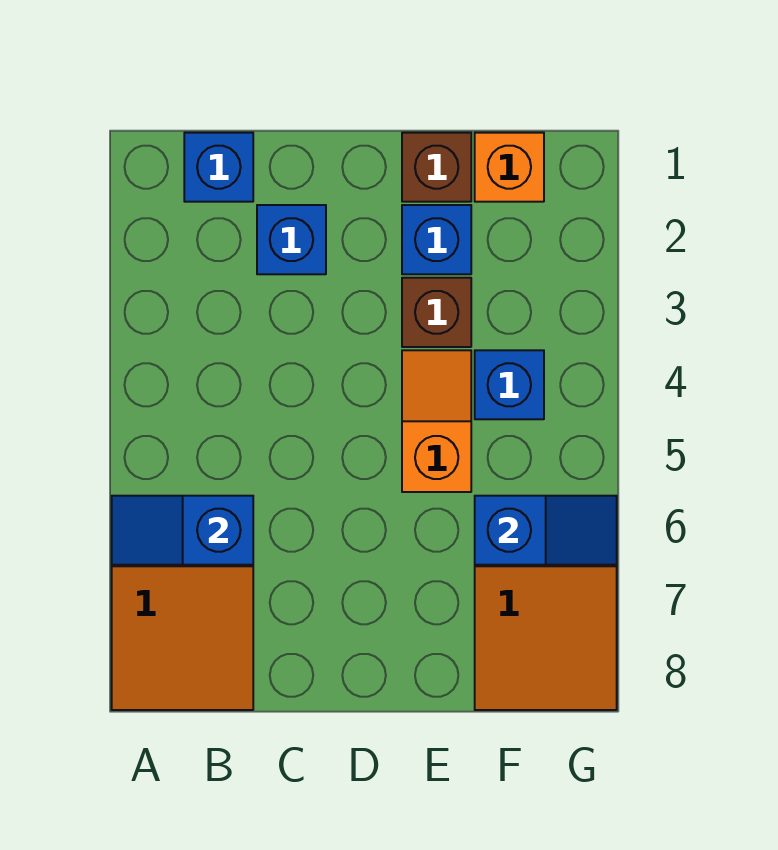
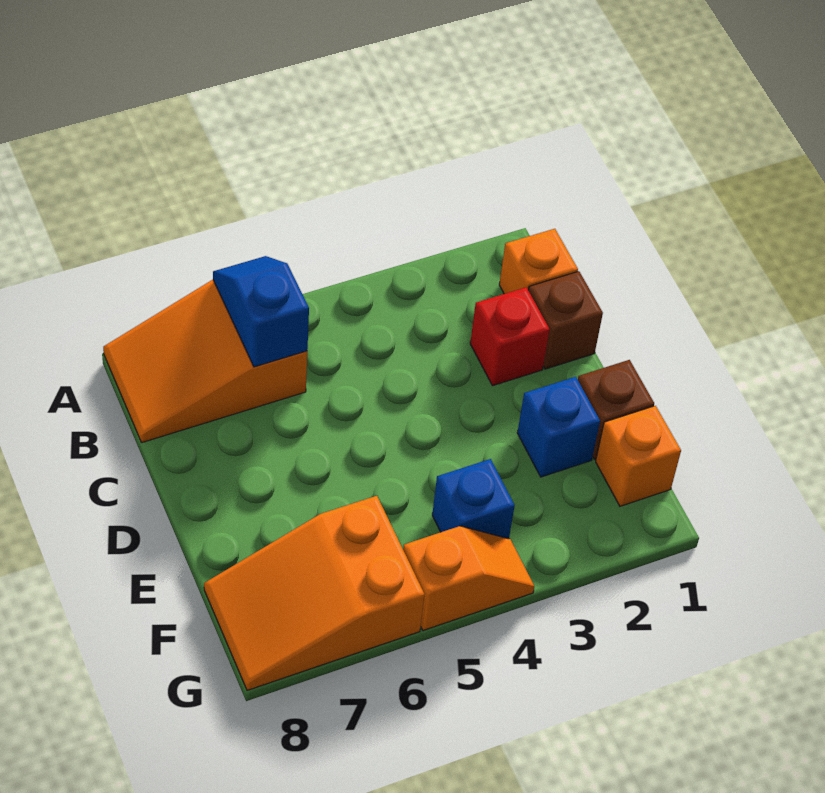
blue brick B1 level 1 -> orange brick B1 level 1
blue brick C2 level 1 -> red brick C2 level 1
brown brick E3 level 1 -> brown brick C1 level 1
orange slope E4:E5 level 1 top 5 -> orange slope G4:G5 level 1 top 5
blue slope F6:G6 level 2 top F -> none

